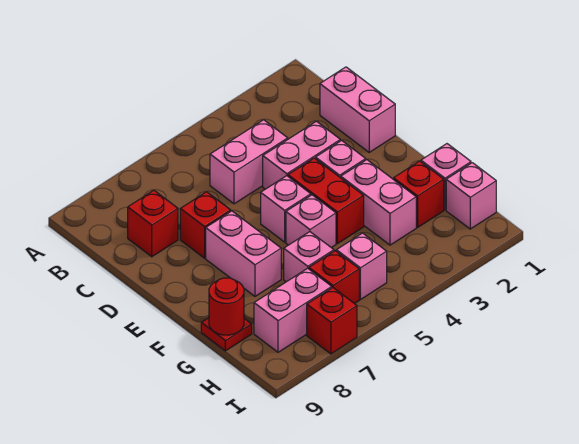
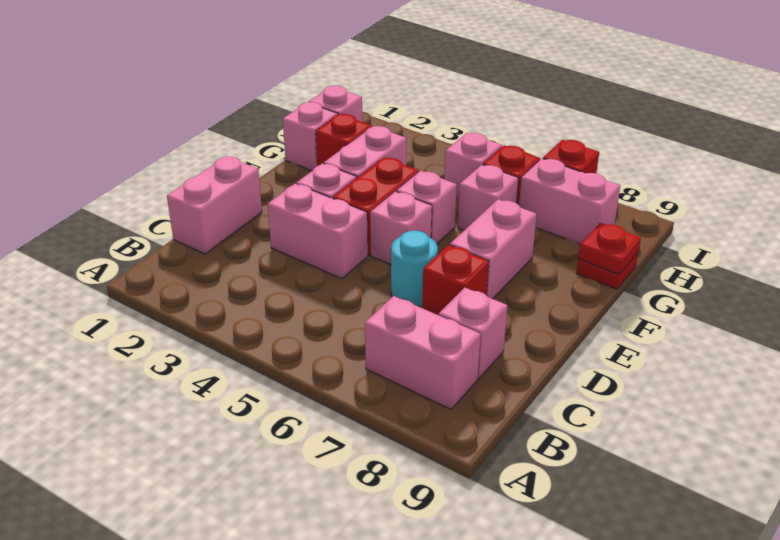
pink brick C4:C5 level 1 -> pink brick B7:B8 level 1
red brick C8 level 1 -> pink brick C8 level 1
none -> cyan round brick D6 level 1
red round brick G9 level 2 -> red plate G9 level 2

